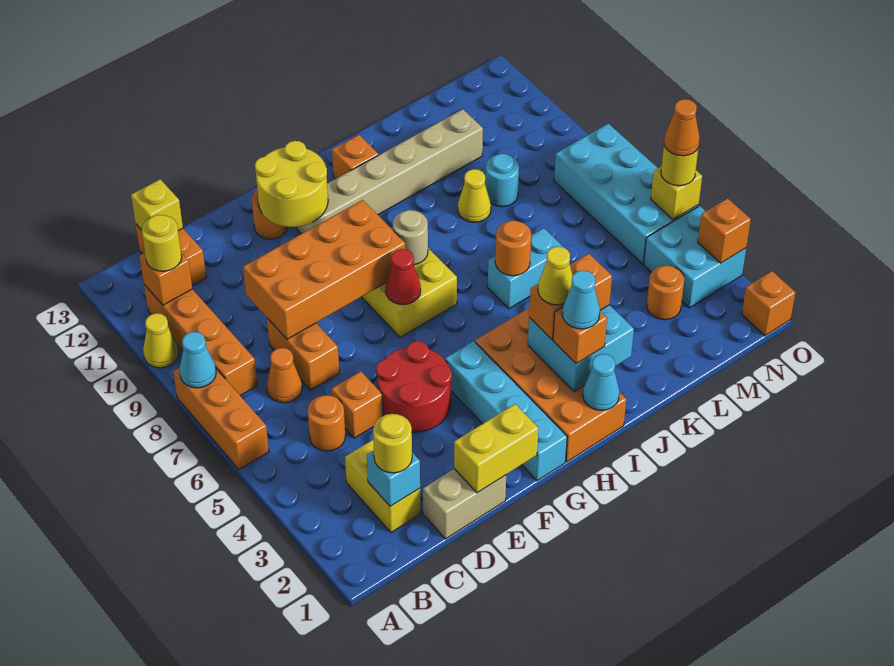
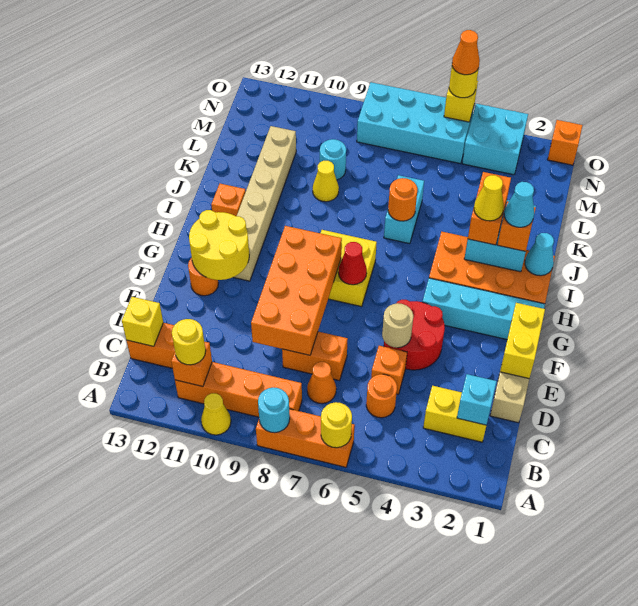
cyan cone A8 level 2 -> cyan round brick A8 level 2
yellow round brick C2 level 3 -> yellow round brick A6 level 2
tan round brick H8 level 2 -> tan round brick E5 level 2
orange round brick M3 level 1 -> none
orange brick O3 level 2 -> none

